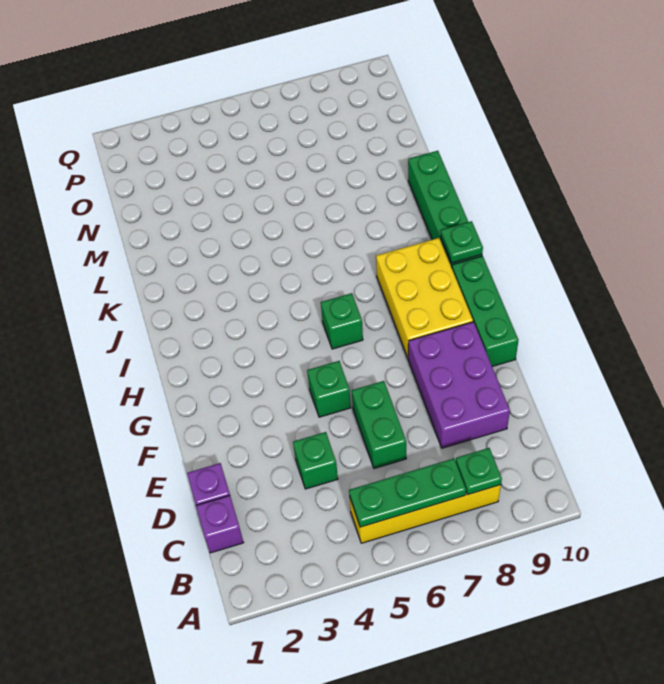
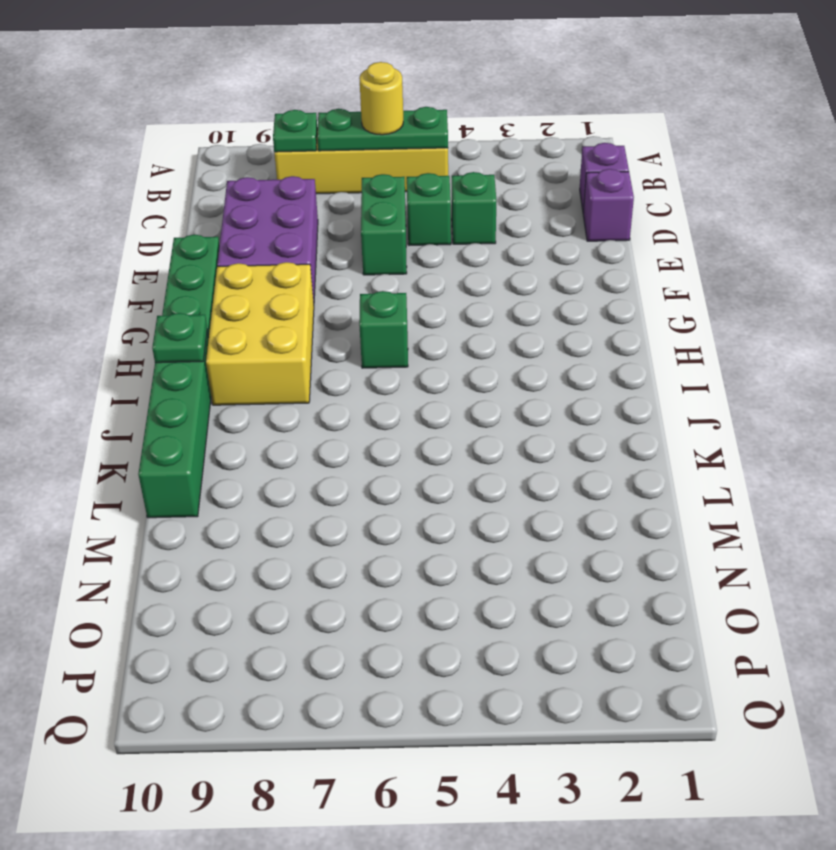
none -> yellow round brick B6 level 3
green brick F5 level 1 -> green brick D5 level 1

